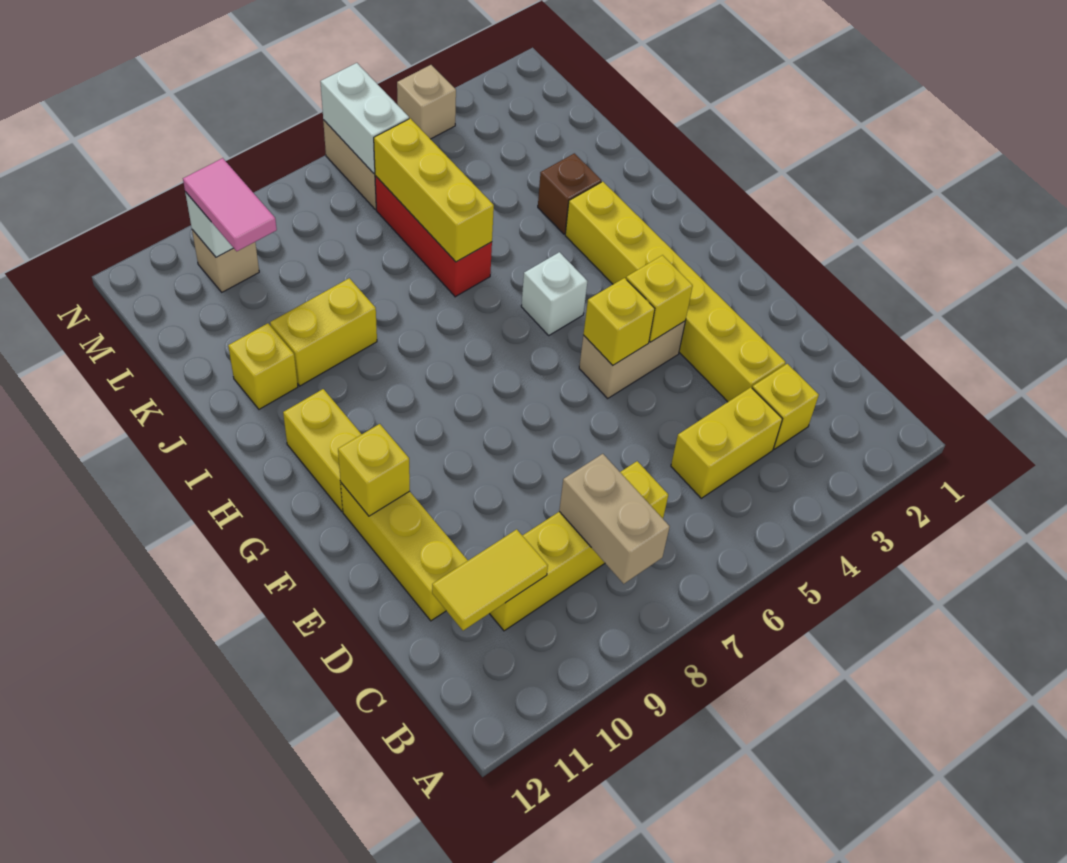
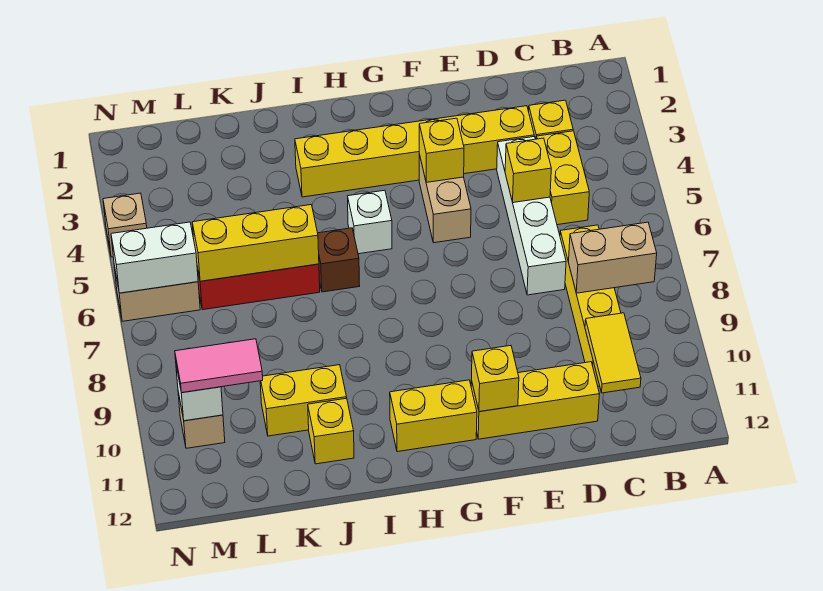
none -> white brick D4:D7 level 1
yellow brick F5 level 2 -> yellow brick D5 level 2
brown brick J3 level 1 -> brown brick I6 level 1
yellow brick J9:J10 level 1 -> yellow brick J10:K10 level 1

